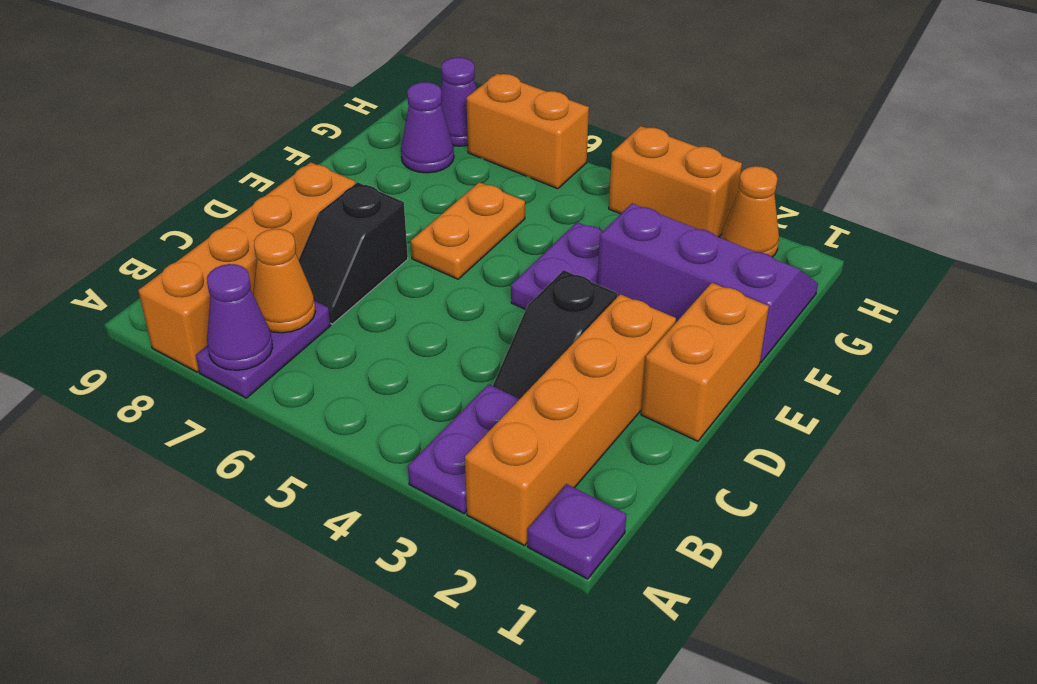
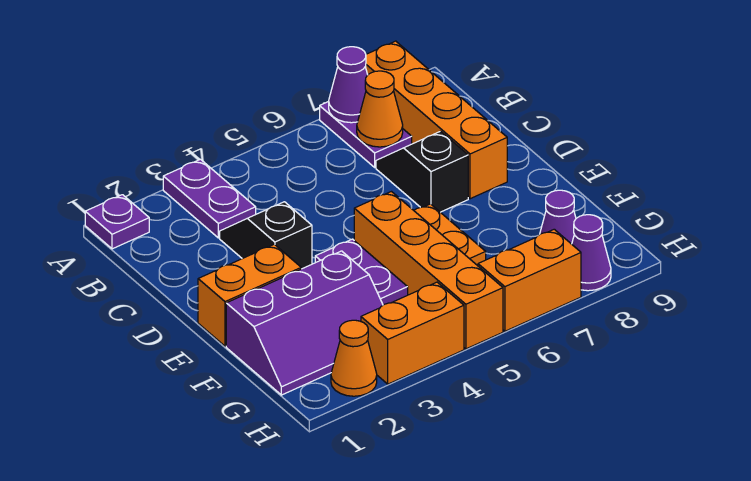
orange brick A2:D2 level 1 -> orange brick E5:H5 level 1
orange brick D1:E1 level 1 -> orange brick E1:E2 level 1

